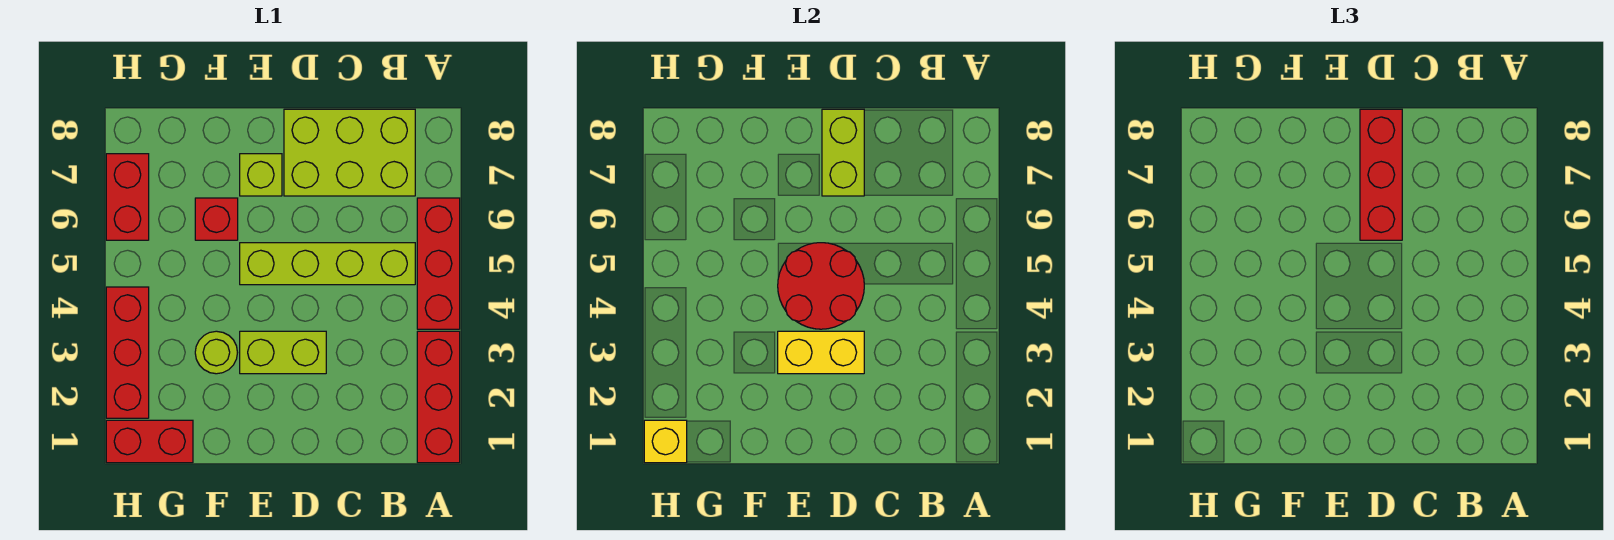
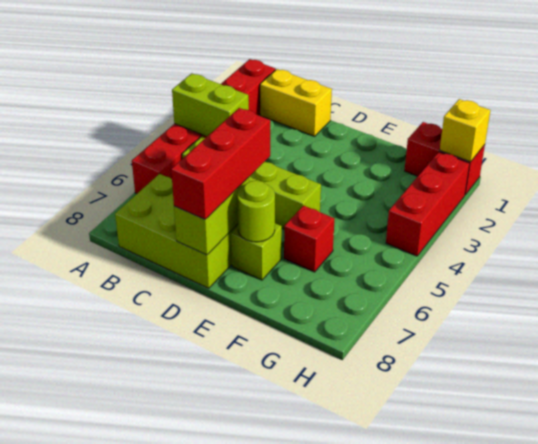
lime brick D3:E3 level 1 -> lime brick A4:B4 level 2
yellow brick D3:E3 level 2 -> yellow brick B1:C1 level 1
red round brick D4:E5 level 2 -> none
lime round brick F3 level 1 -> lime round brick E7 level 2
red brick H6:H7 level 1 -> none

